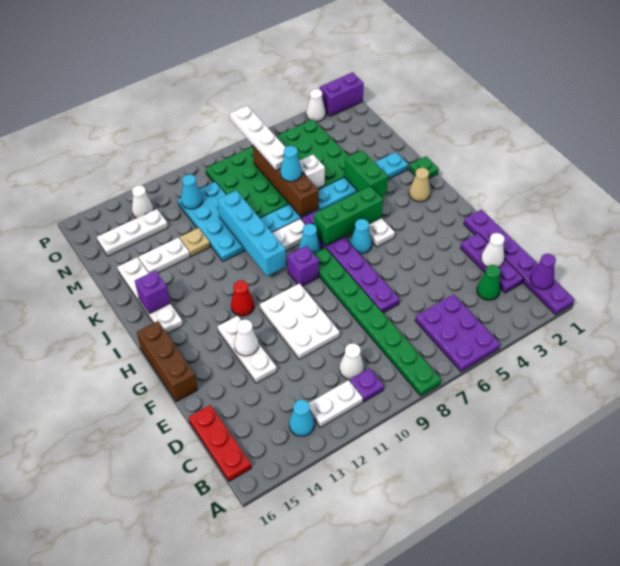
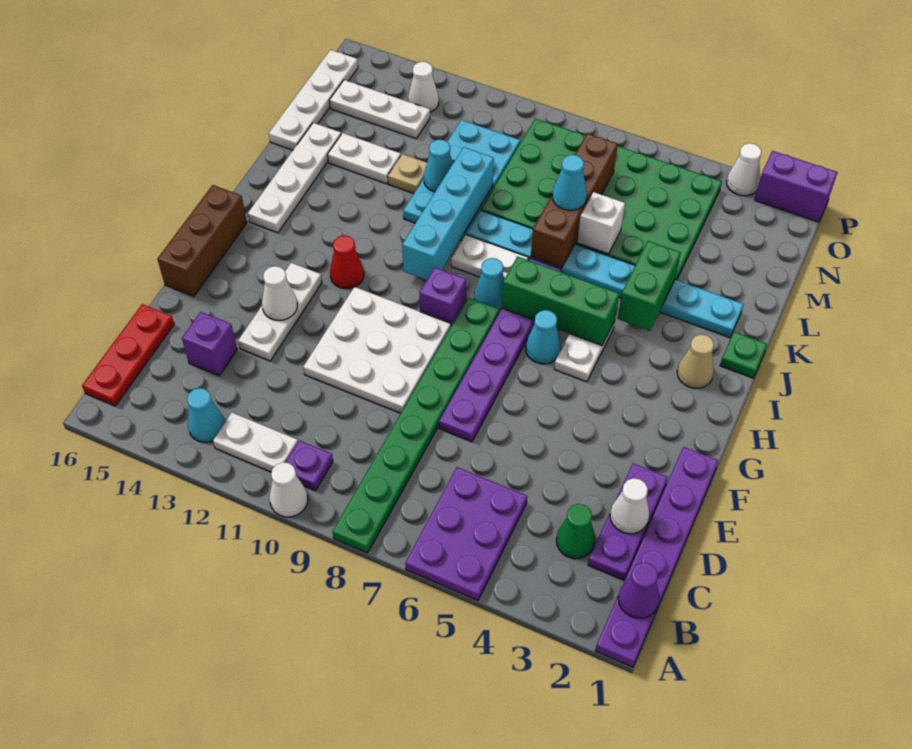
white cone C10 level 1 -> white cone A10 level 1
white plate E10:G11 level 1 -> white plate E9:G11 level 1
purple brick J15 level 2 -> purple brick D14 level 1
white plate M7:P7 level 3 -> white plate L16:O16 level 1
cyan cone N11 level 2 -> cyan cone L11 level 2

